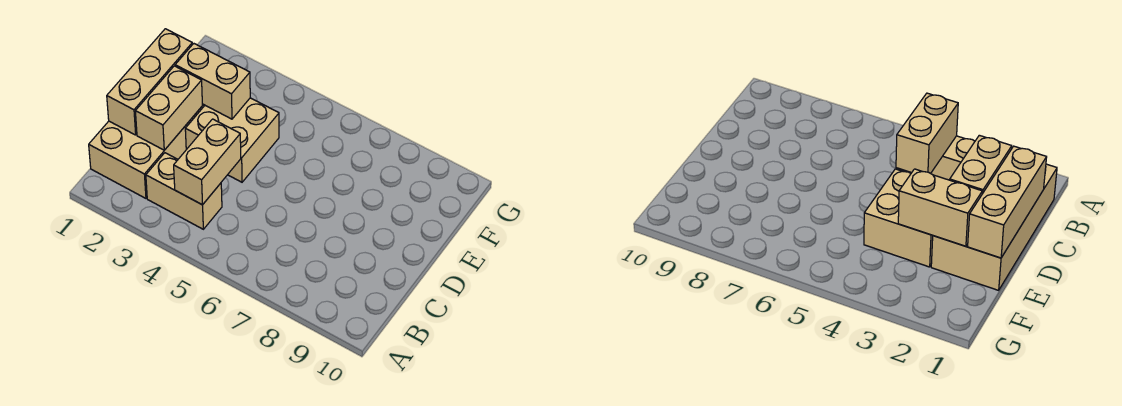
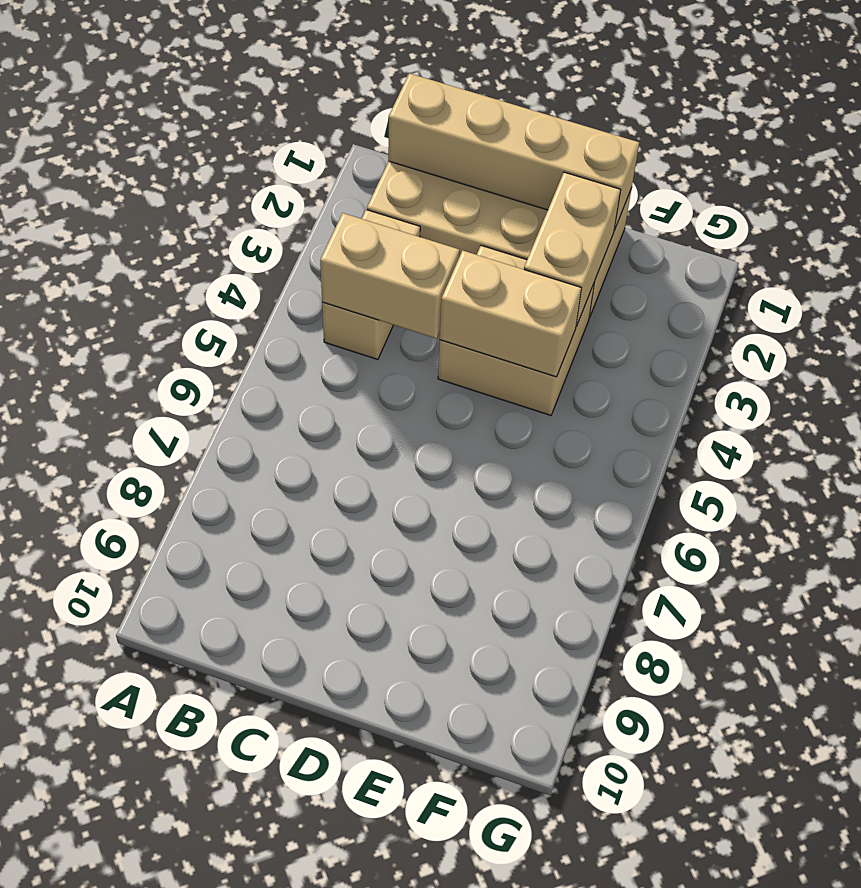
tan brick C1:E1 level 2 -> tan brick B1:E1 level 2
tan brick C2:D2 level 2 -> tan brick D4:E4 level 2

